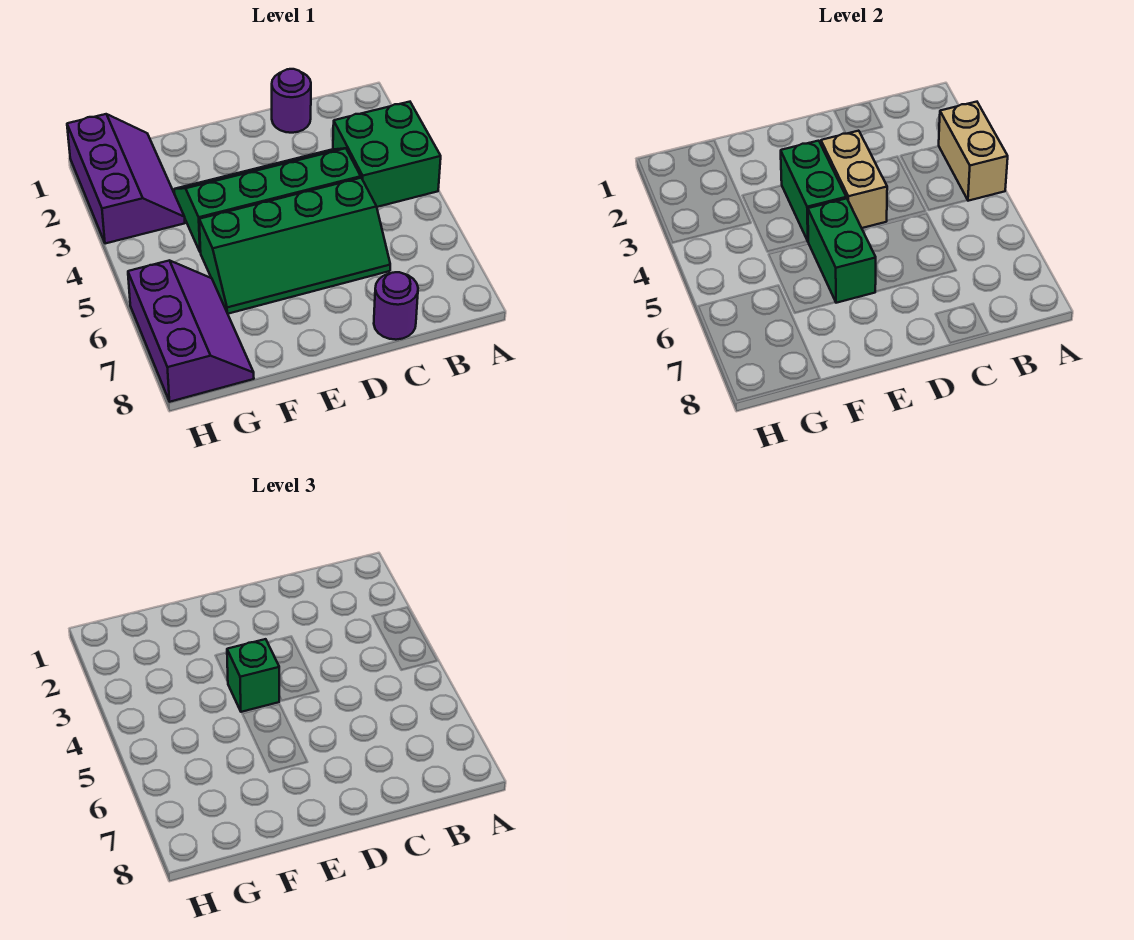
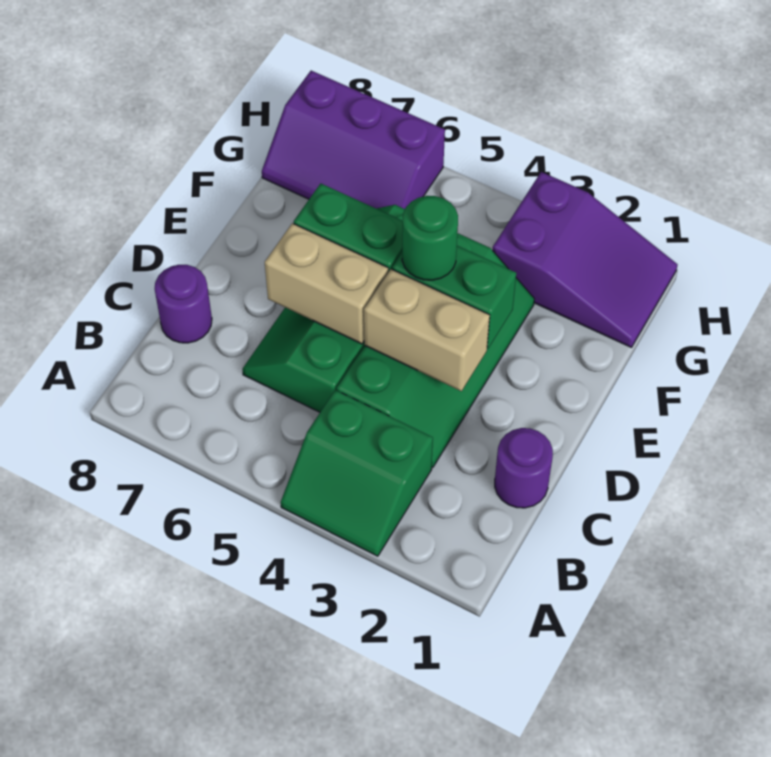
green brick A3:B4 level 1 -> green slope A3:B4 level 1 top B
tan brick A3:A4 level 2 -> tan brick D5:D6 level 2
green brick E4 level 3 -> green round brick E4 level 3
purple slope G1:H3 level 1 top H -> purple slope G1:H3 level 1 top 3

